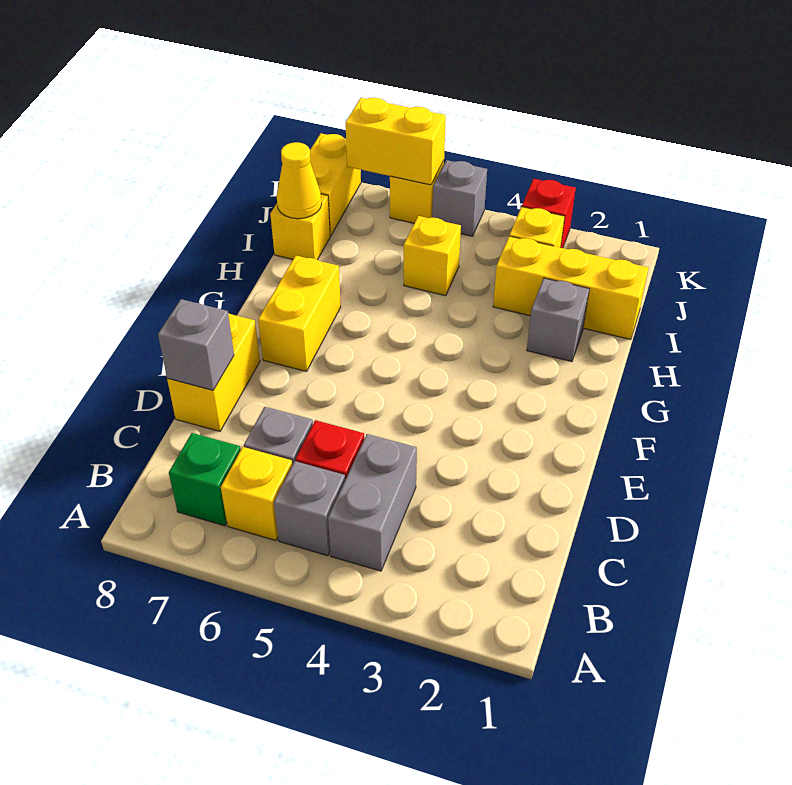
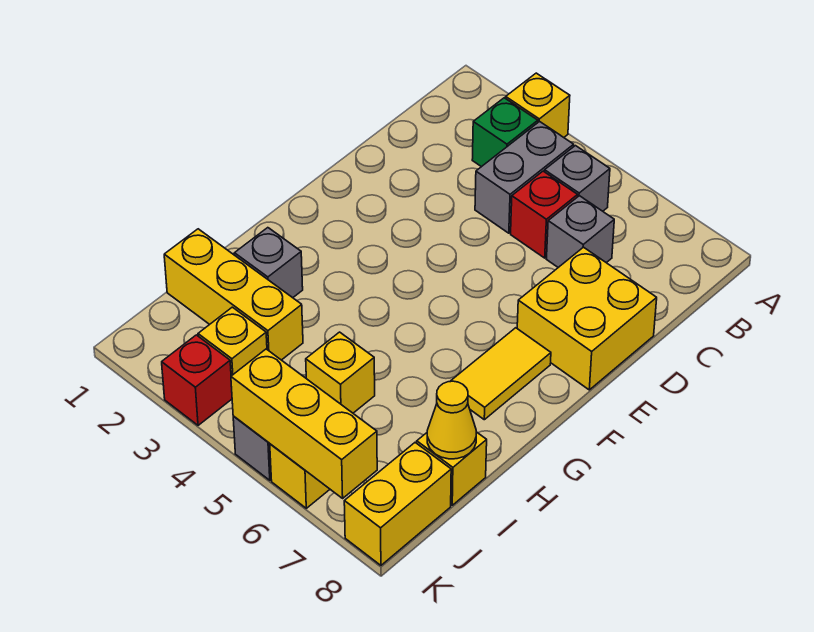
yellow brick B6 level 1 -> yellow brick A3 level 1
green brick B7 level 1 -> green brick B3 level 1
yellow brick D8:E8 level 1 -> yellow brick D7:E8 level 1
grey brick D8 level 2 -> none
yellow brick F7:G7 level 1 -> yellow tile F7:G7 level 1
yellow brick K6:K7 level 2 -> yellow brick K5:K7 level 2

